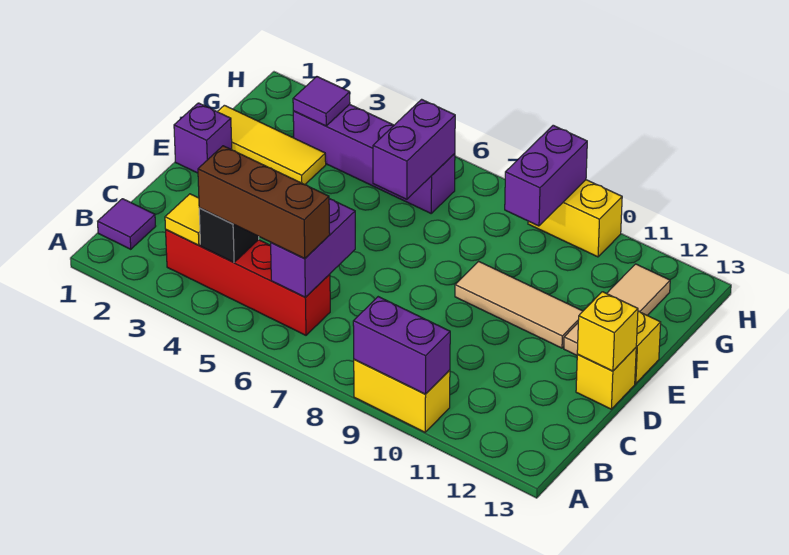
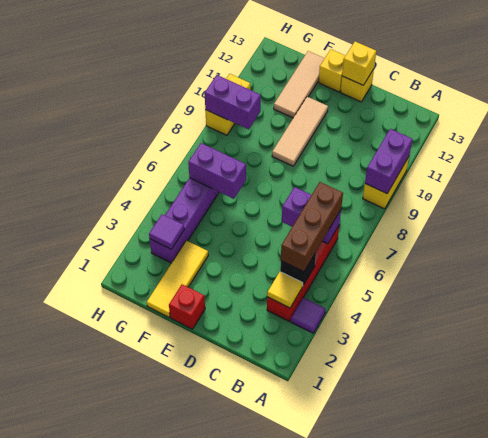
purple tile B1 level 1 -> purple tile A3 level 1
purple brick E1 level 1 -> red brick E1 level 1
tan tile E12:G12 level 1 -> tan tile F11:F13 level 1

